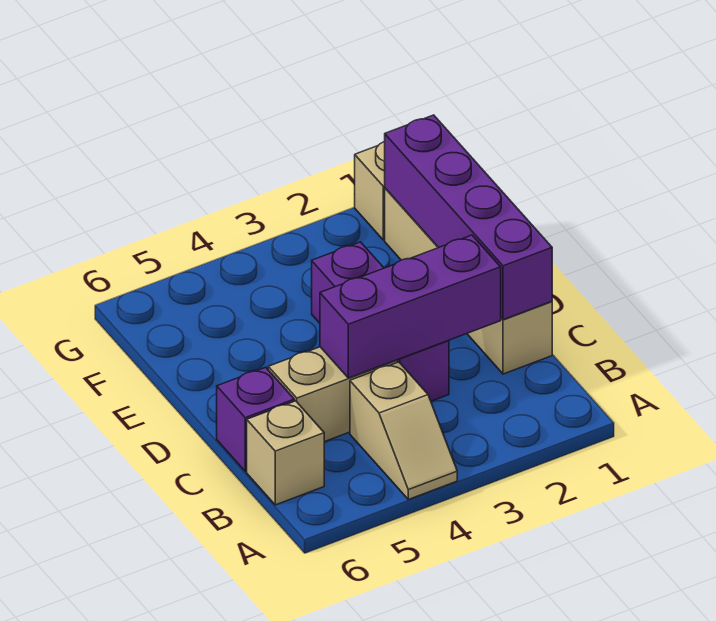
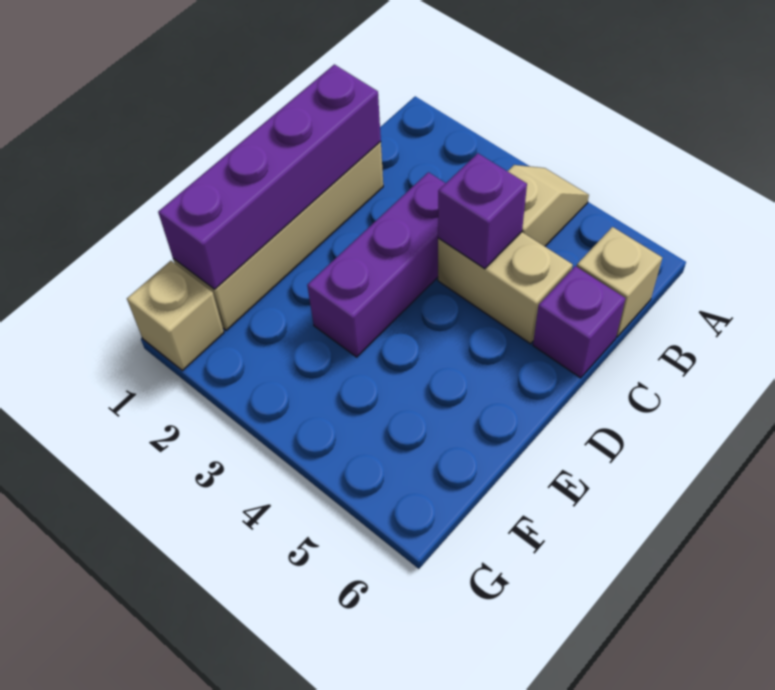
purple brick C2:C4 level 2 -> purple brick C4 level 2

